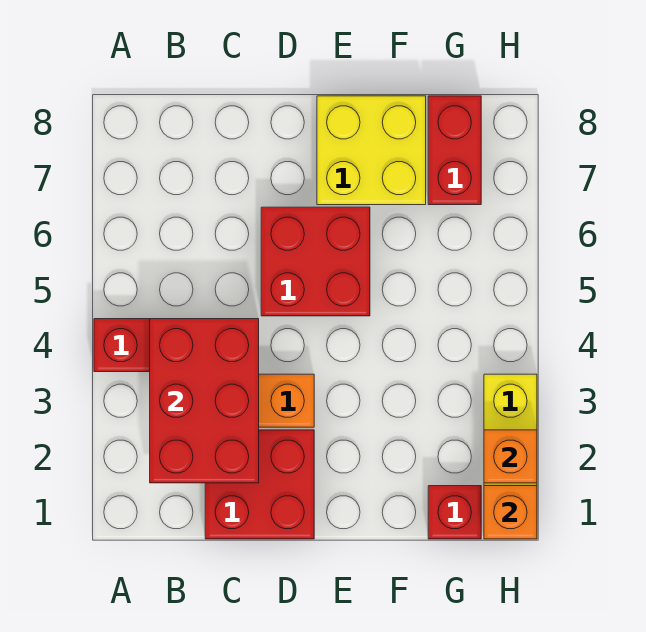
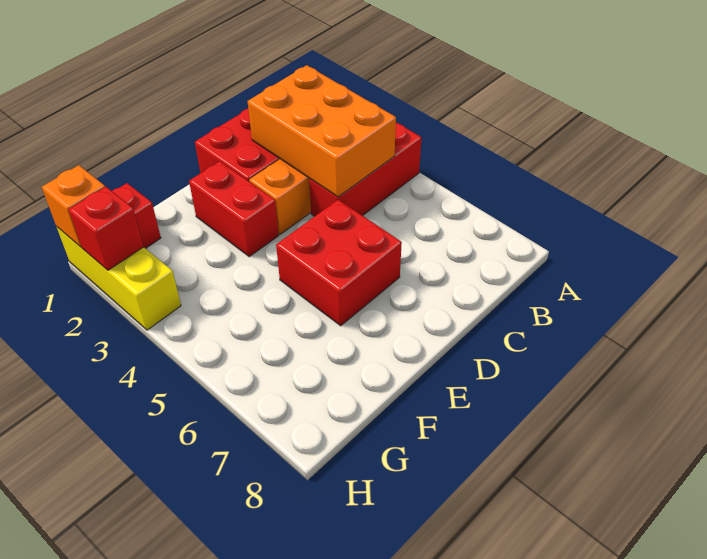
red brick B2:C4 level 2 -> orange brick B2:C4 level 2
yellow brick E7:F8 level 1 -> none
red brick G7:G8 level 1 -> red brick E2:E3 level 1
orange brick H2 level 2 -> red brick H2 level 2

